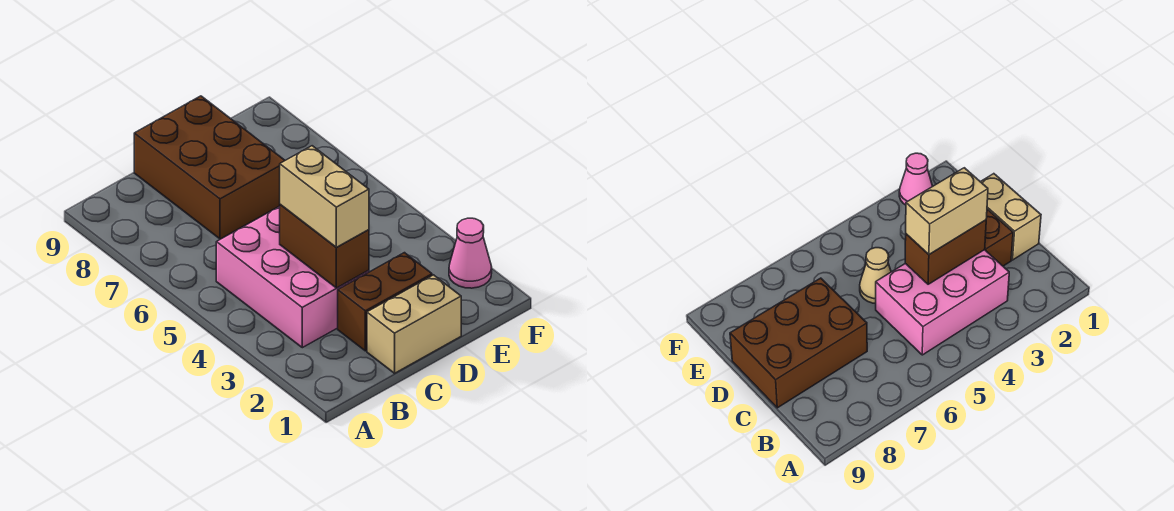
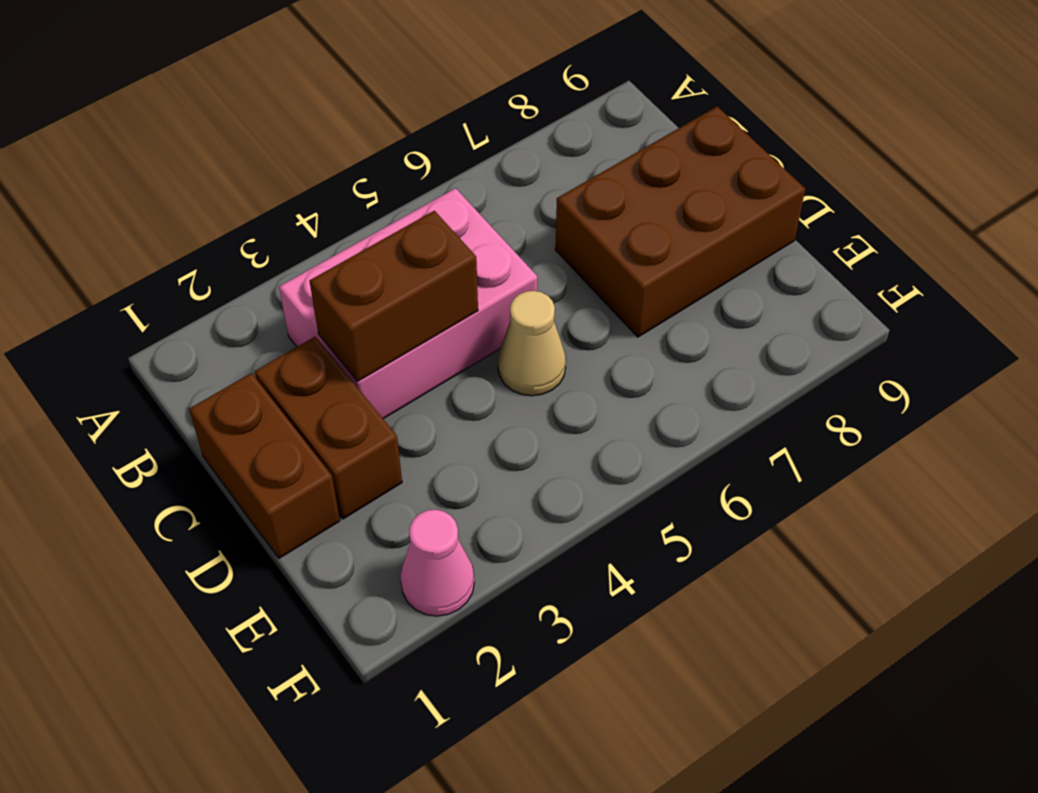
tan brick C1:D1 level 1 -> brown brick C1:D1 level 1
tan brick C3:C4 level 3 -> none

